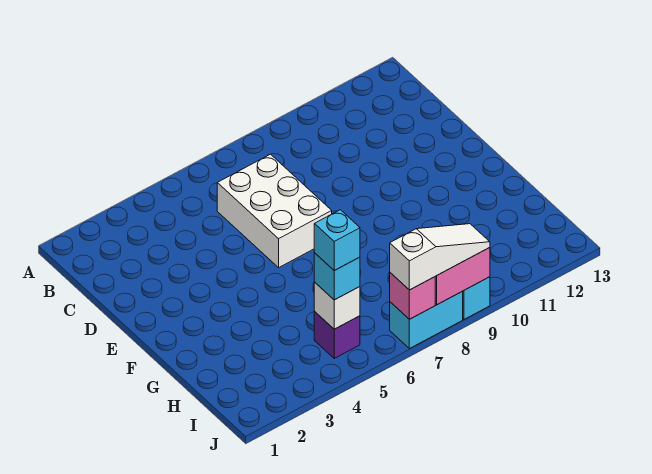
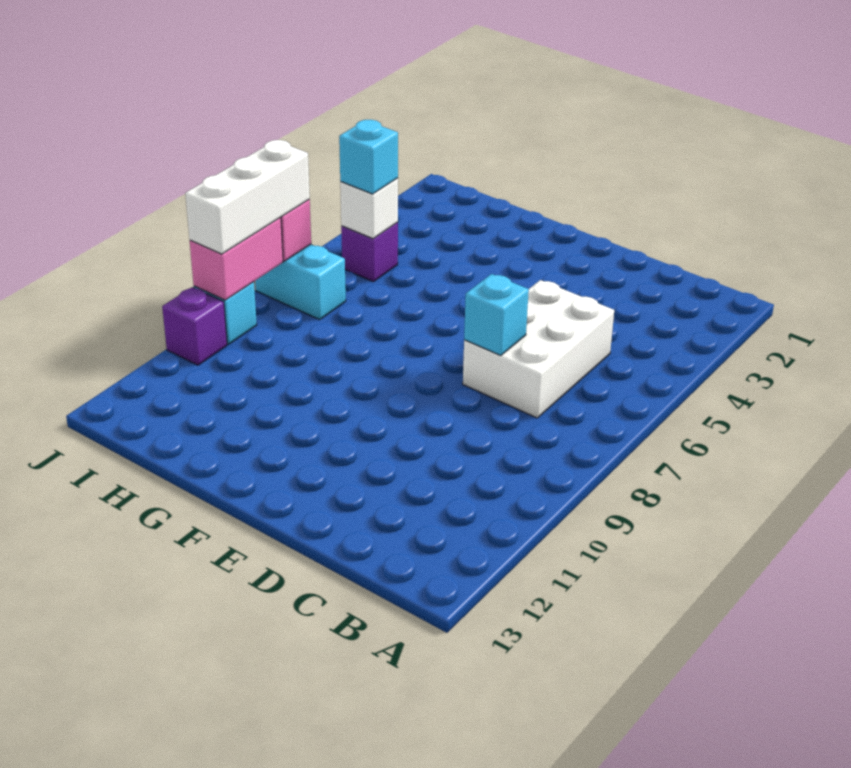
white brick C6:E7 level 1 -> white brick C5:D7 level 1
cyan brick I5 level 4 -> cyan brick D7 level 2
cyan brick J7:J8 level 1 -> cyan brick I7:J7 level 1
white slope J7:J9 level 3 top 7 -> white brick J7:J9 level 3
none -> purple brick J10 level 1

